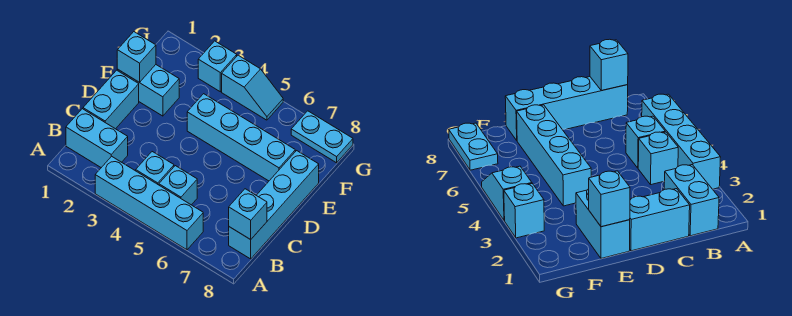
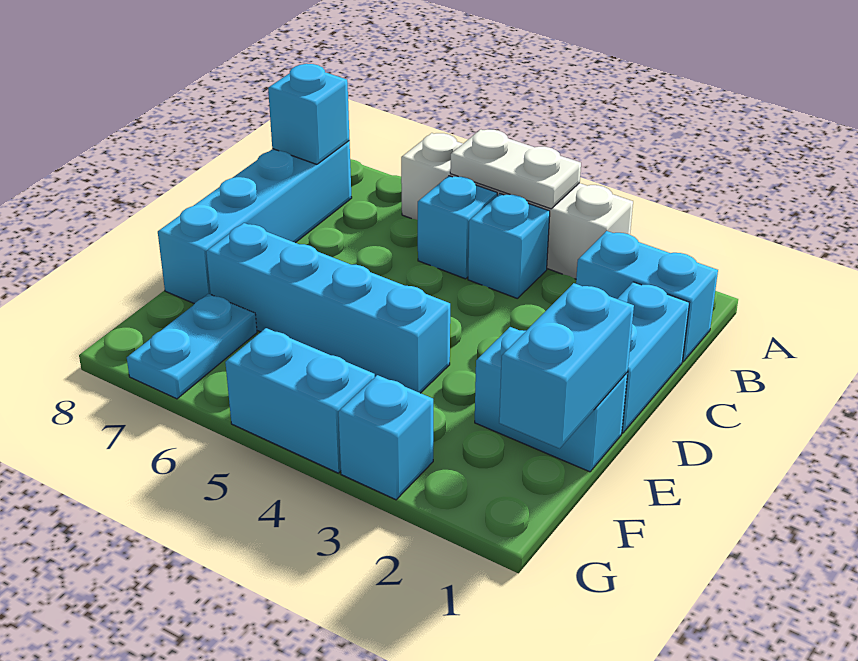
cyan brick A3:A6 level 1 -> white brick A3:A6 level 1
none -> white plate A4:A5 level 2
cyan brick E1 level 2 -> cyan brick E1:F1 level 2
cyan slope G4:G5 level 1 top 4 -> cyan brick G4:G5 level 1
cyan plate G7:G8 level 1 -> cyan plate F7:G7 level 1

